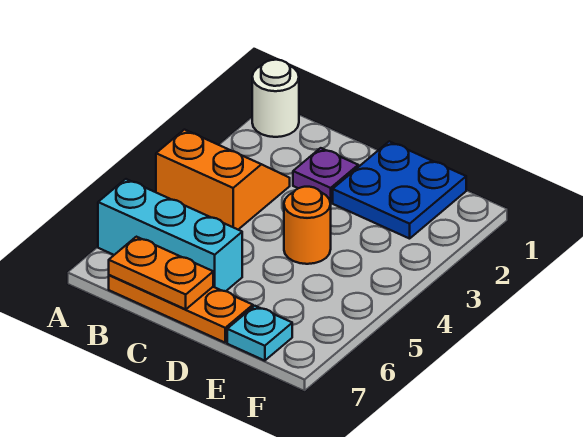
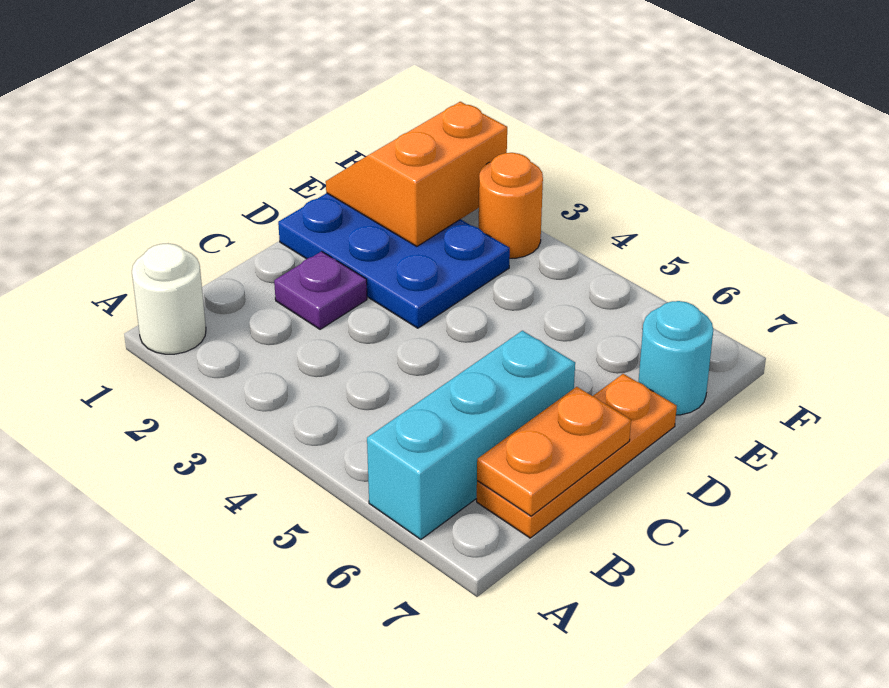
orange slope A3:B4 level 1 top 4 -> orange slope E1:F2 level 2 top 2
blue plate D1:E2 level 1 -> blue plate D1:E3 level 1
orange round brick D4 level 1 -> orange round brick F3 level 1
cyan plate E7 level 1 -> cyan round brick E7 level 1

